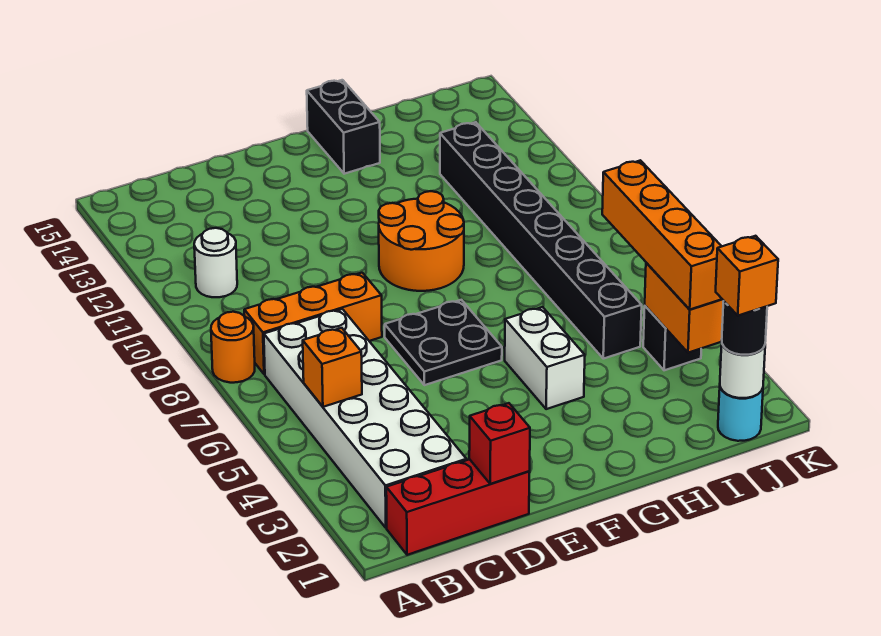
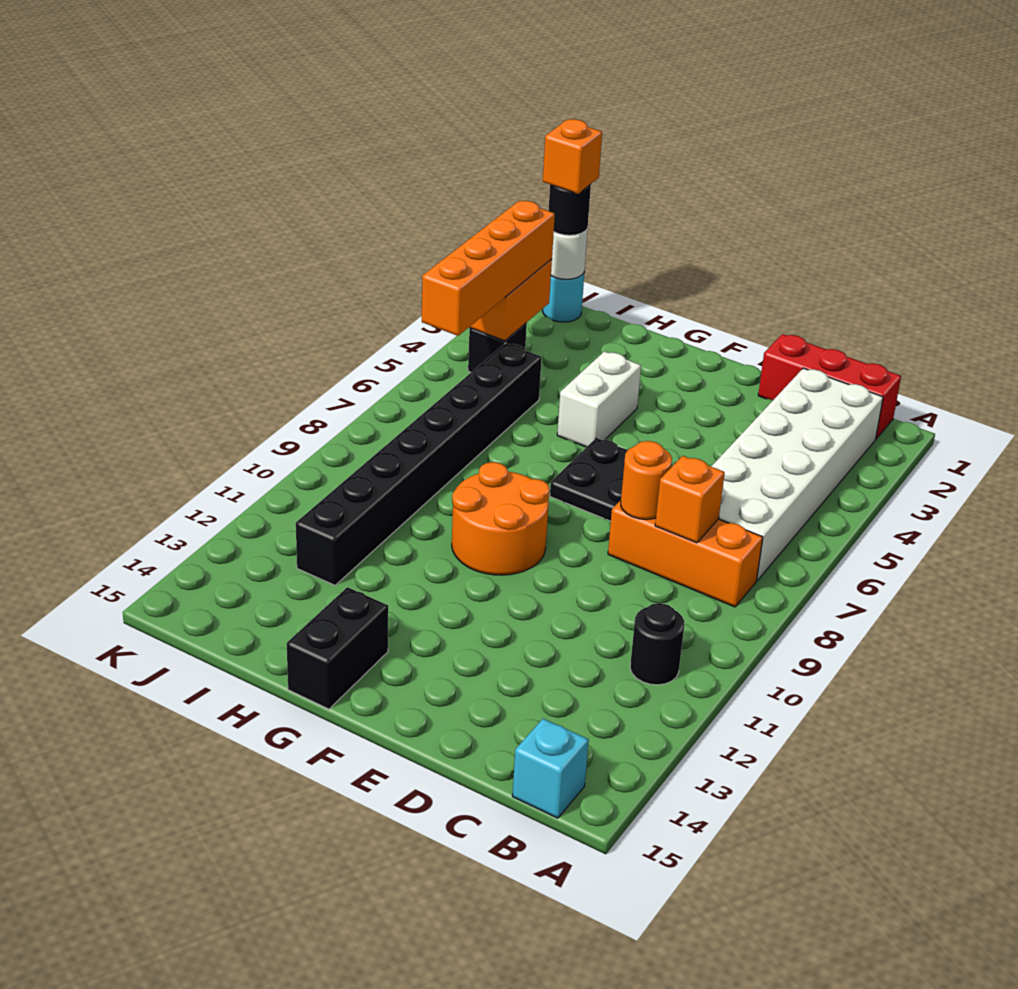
orange round brick A8 level 1 -> orange round brick D8 level 2
orange brick B5 level 2 -> orange brick C8 level 2
white round brick B11 level 1 -> black round brick B11 level 1
none -> cyan brick B15 level 1
red brick D1 level 2 -> none

